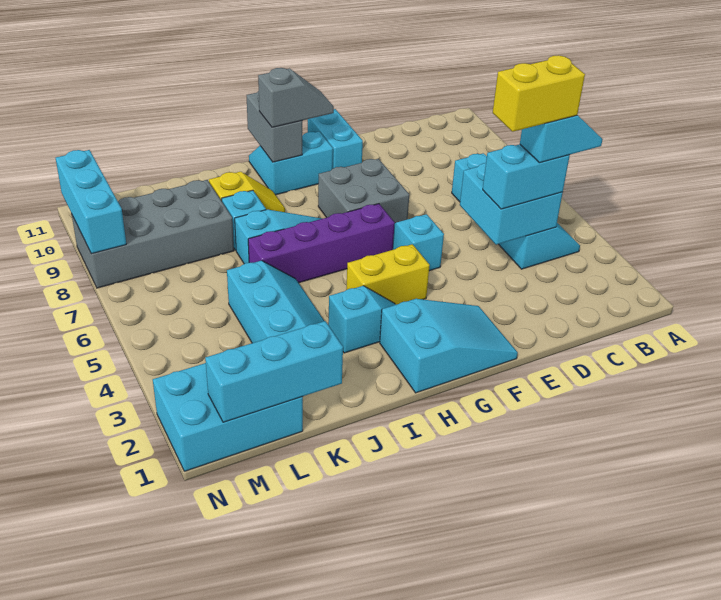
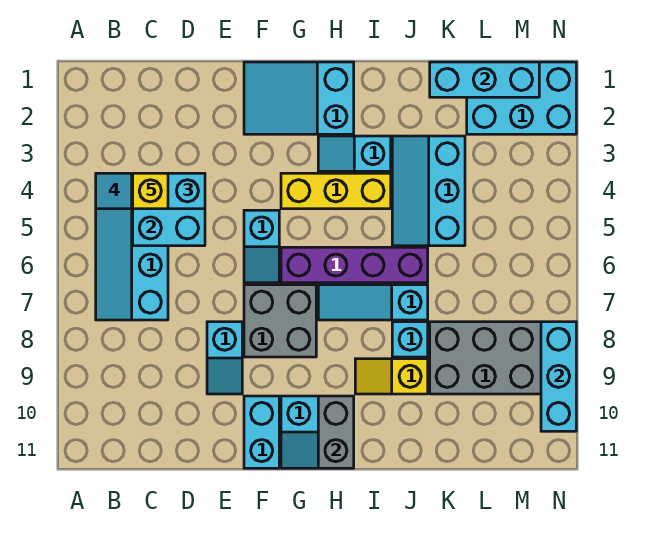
yellow brick C4:D4 level 5 -> yellow brick C4 level 5
none -> cyan slope E8:E9 level 1 top 8
yellow brick G4:H4 level 1 -> yellow brick G4:I4 level 1
grey slope G10:H10 level 3 top H -> none

